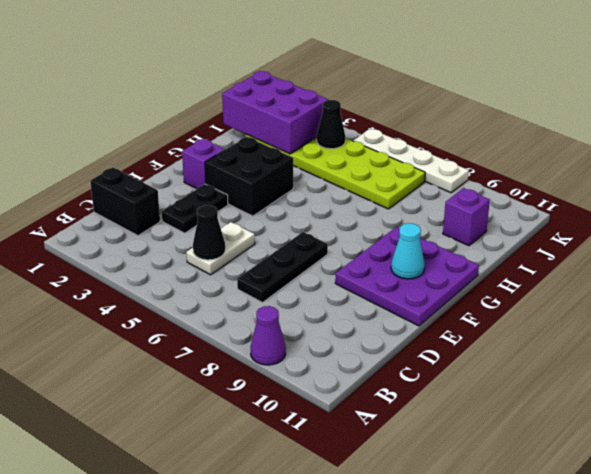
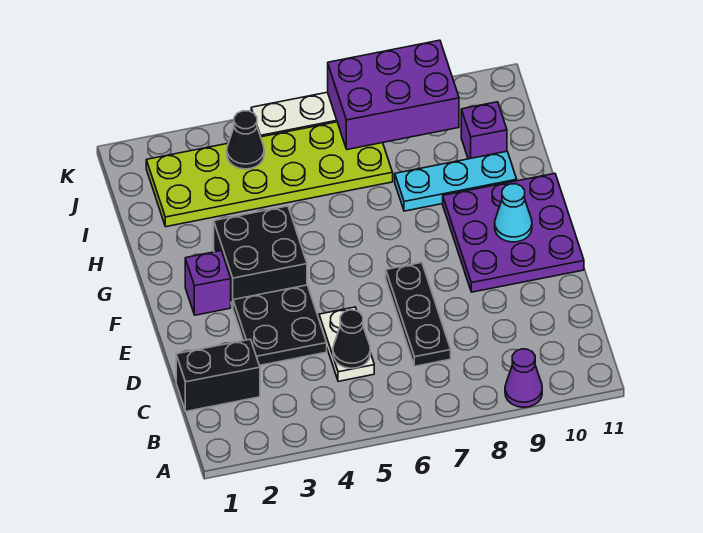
black plate D3:E3 level 1 -> black plate D3:E4 level 1
none -> cyan plate H8:H10 level 1
purple brick I1:J3 level 2 -> purple brick J7:K9 level 2

